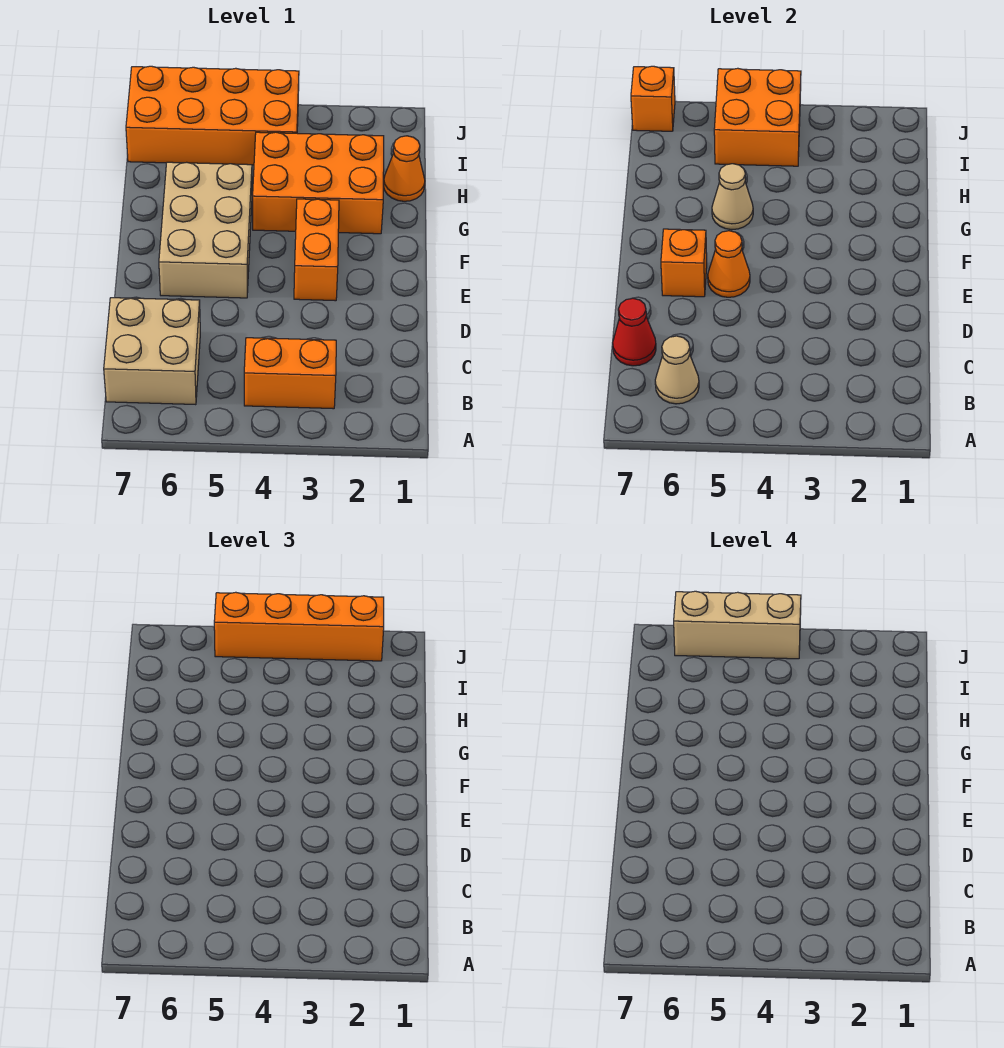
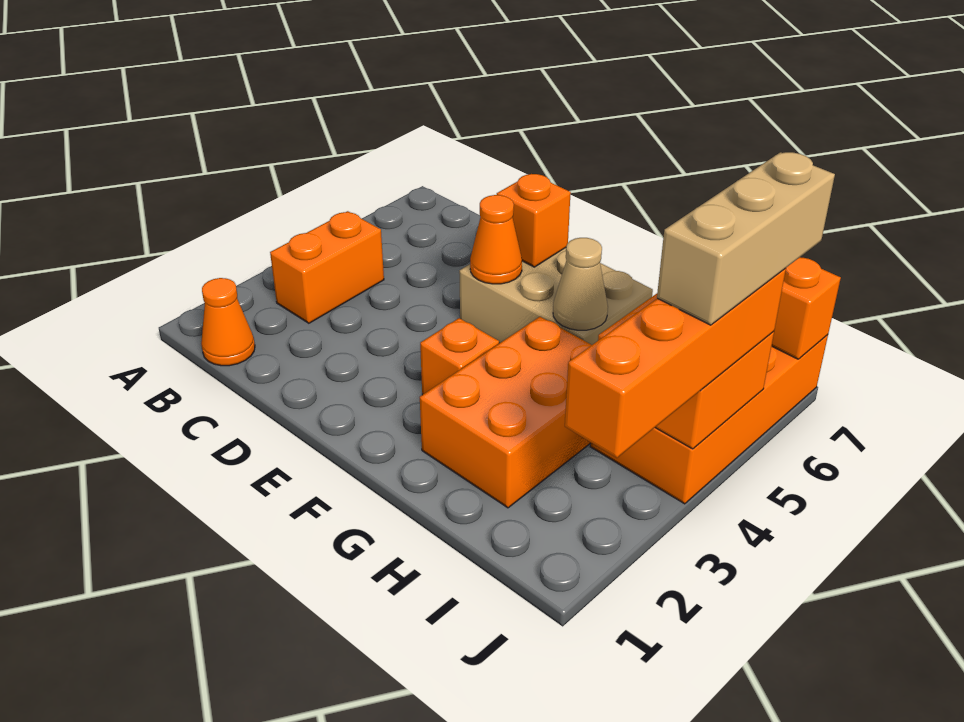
tan brick B6:C7 level 1 -> none
tan cone B6 level 2 -> none
red cone C7 level 2 -> none
orange brick E3:F3 level 1 -> orange brick F3 level 1
orange cone H1 level 1 -> orange cone B1 level 1

